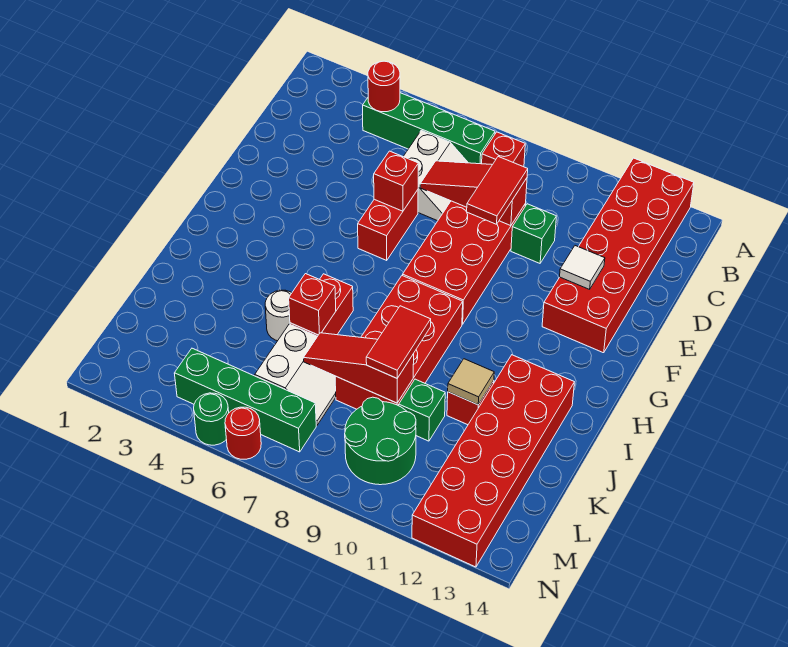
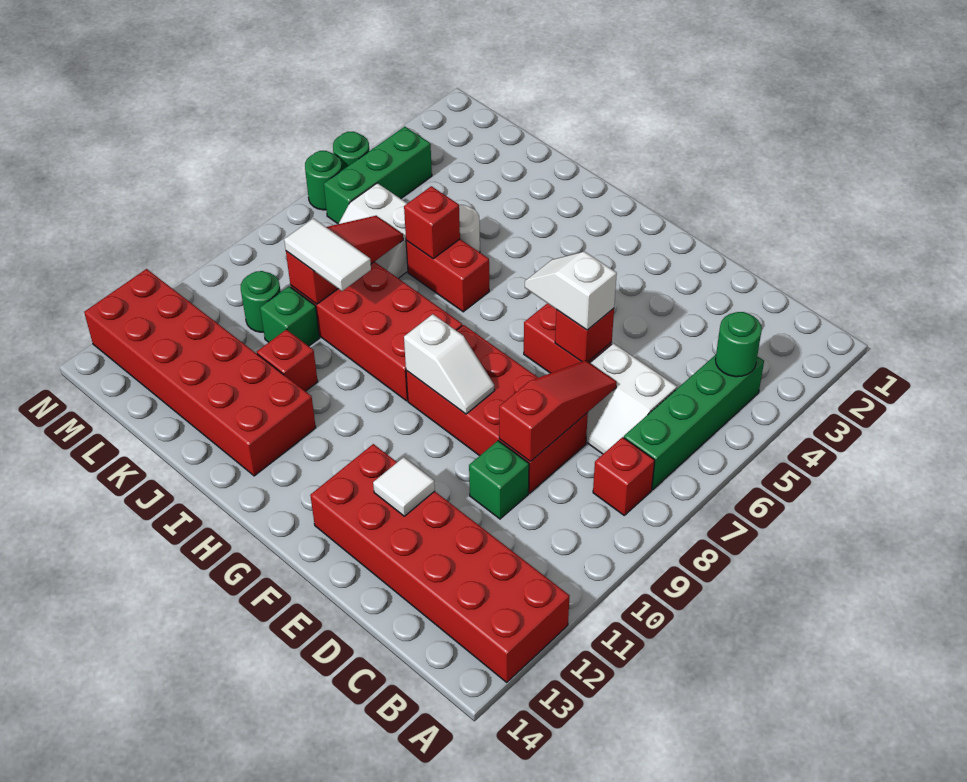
red round brick B4 level 2 -> green round brick B4 level 2
red tile D9:E9 level 3 -> none
none -> white slope E6:F6 level 3 top E
none -> white slope F9:G9 level 2 top G
red tile J9:K9 level 3 -> white tile J9:K9 level 3
tan tile J11 level 2 -> none
green round brick L9:M10 level 1 -> green round brick L10 level 1
green brick M4:M7 level 1 -> green brick M4:M6 level 1
red round brick N6 level 1 -> green round brick N6 level 1

